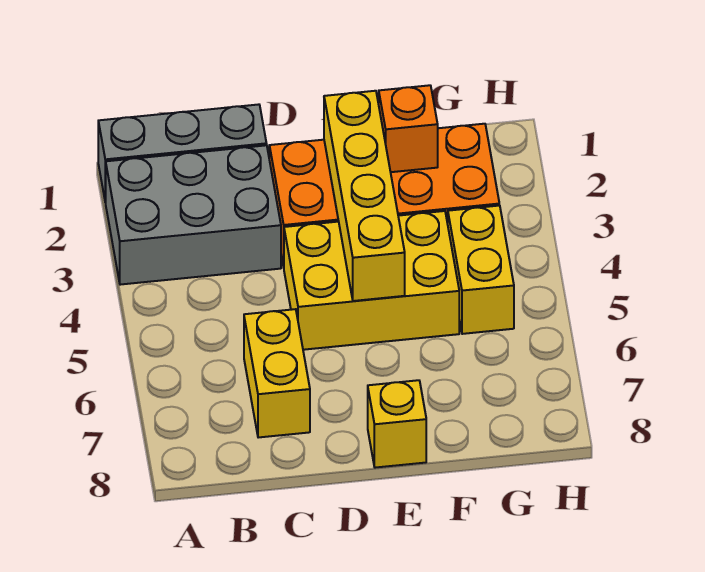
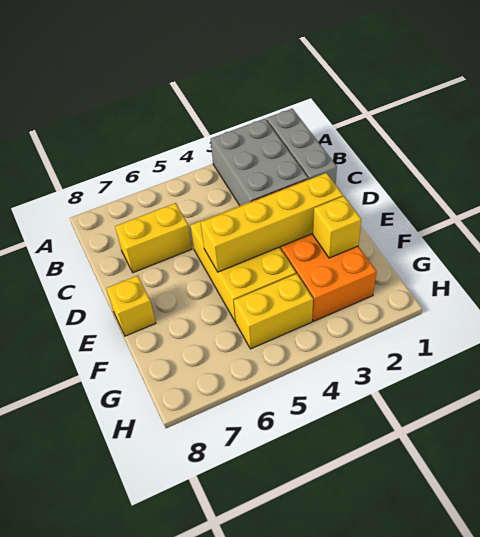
orange brick F2 level 2 -> yellow brick F2 level 2

